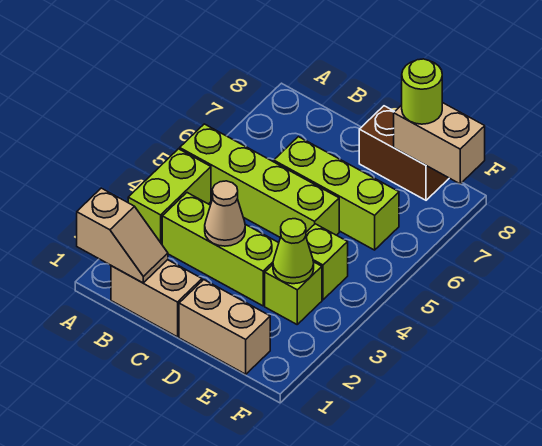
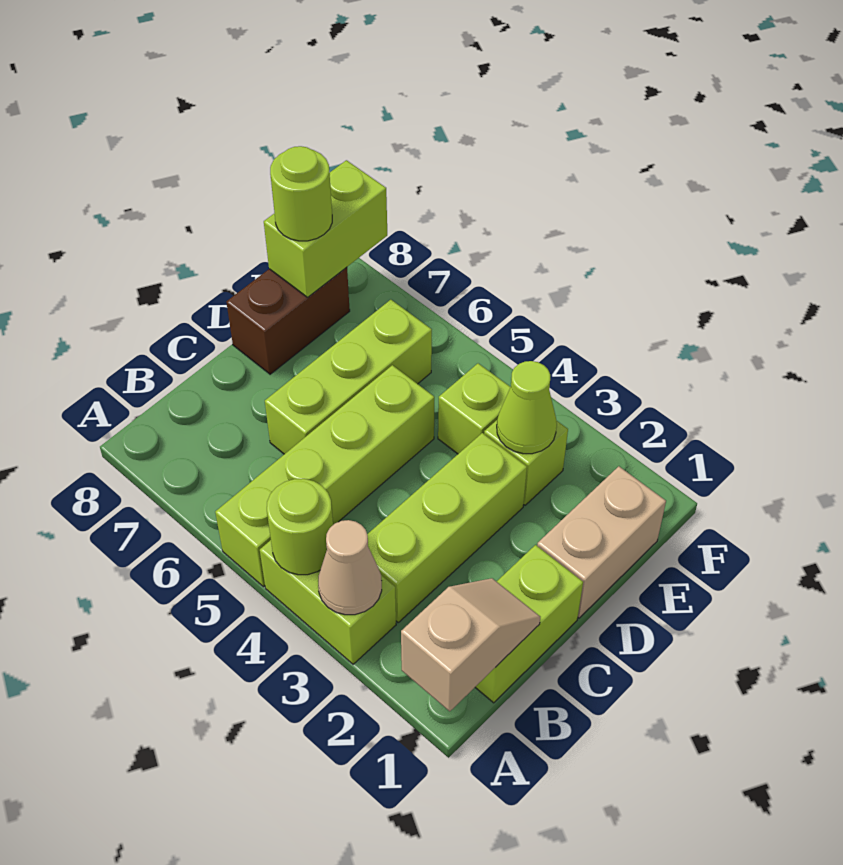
none -> lime round brick A4 level 2
tan brick B1:C1 level 1 -> lime brick B1:C1 level 1
tan cone C3 level 2 -> tan cone A3 level 2
tan brick E8:F8 level 2 -> lime brick E8:F8 level 2

